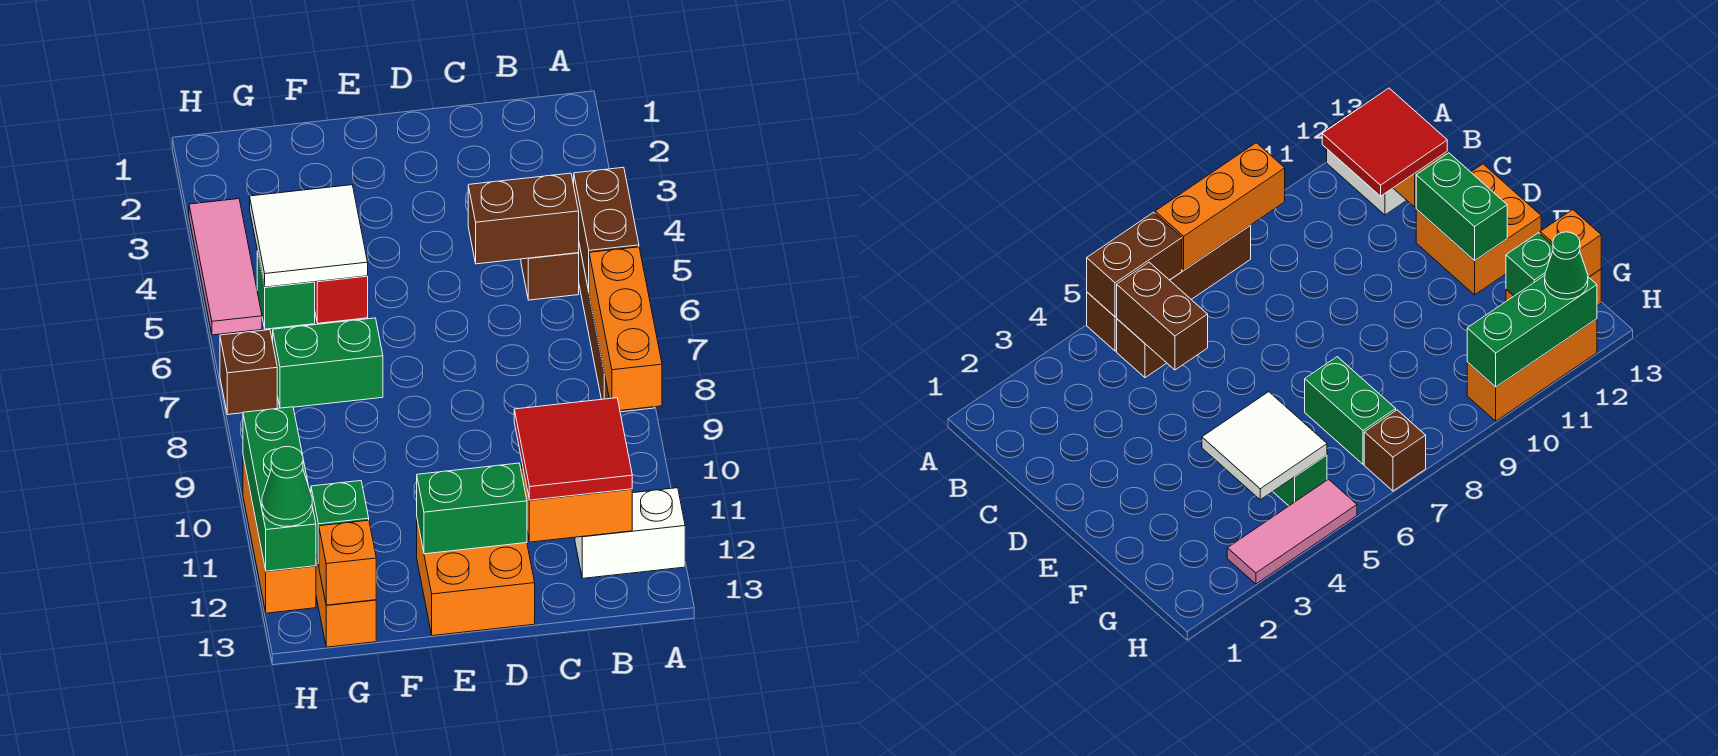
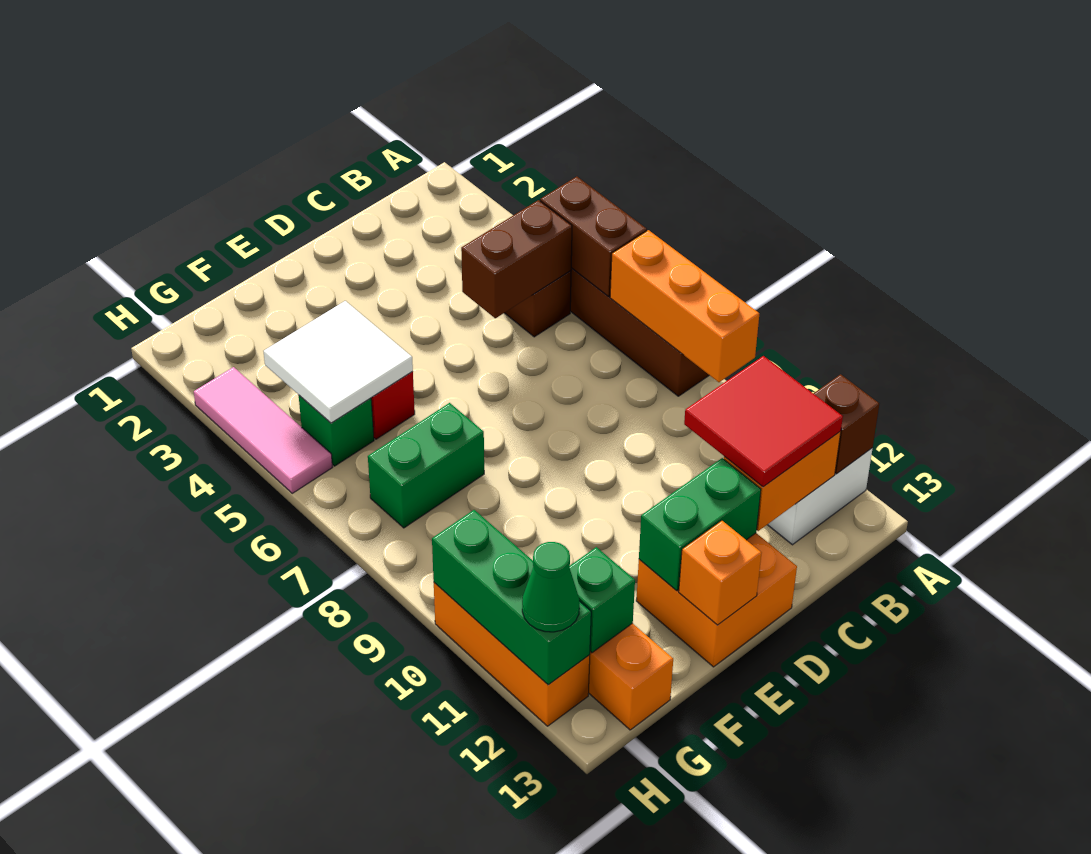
orange brick G13 level 2 -> orange brick E13 level 2
brown brick H7 level 1 -> brown brick A12 level 2

